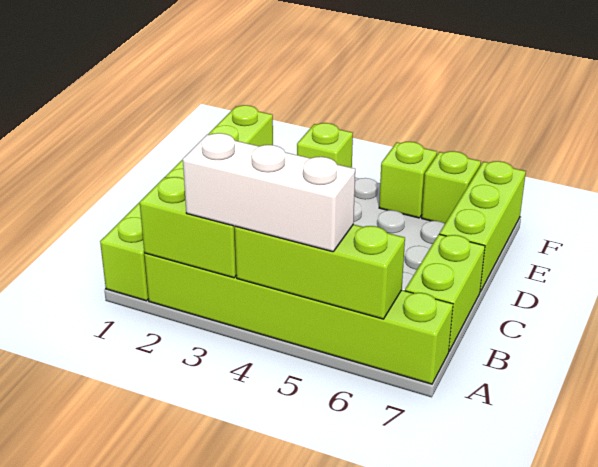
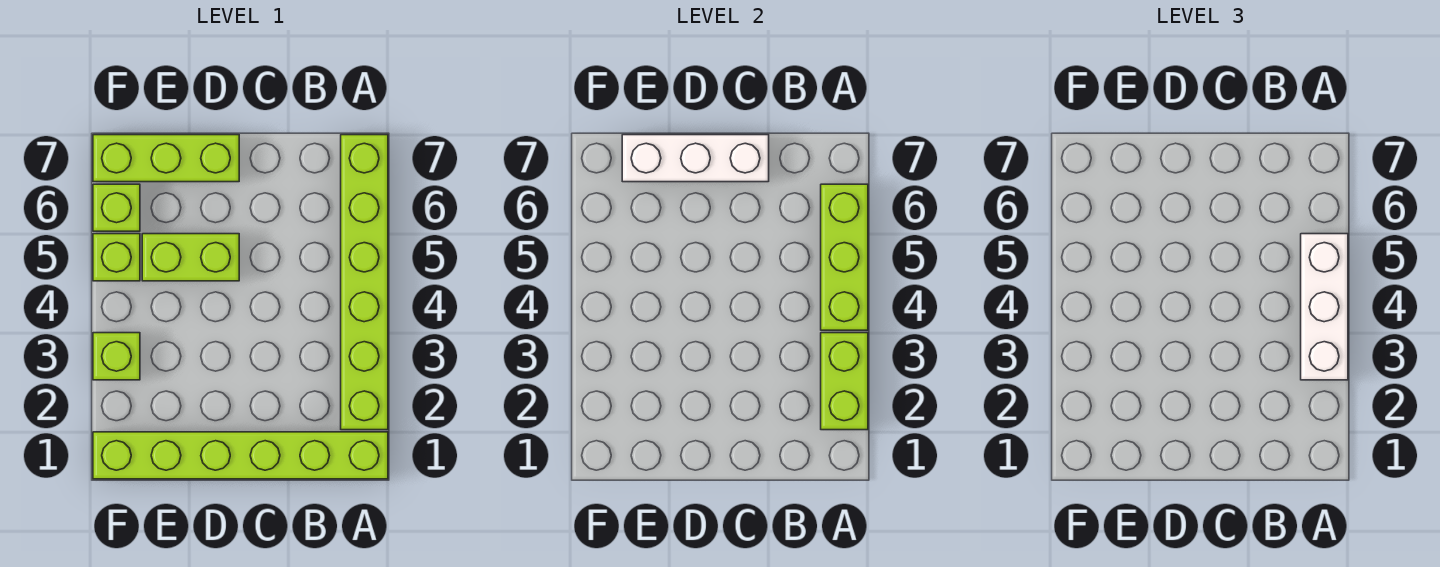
lime brick B7:C7 level 1 -> lime brick D5:E5 level 1
none -> white brick C7:E7 level 2

